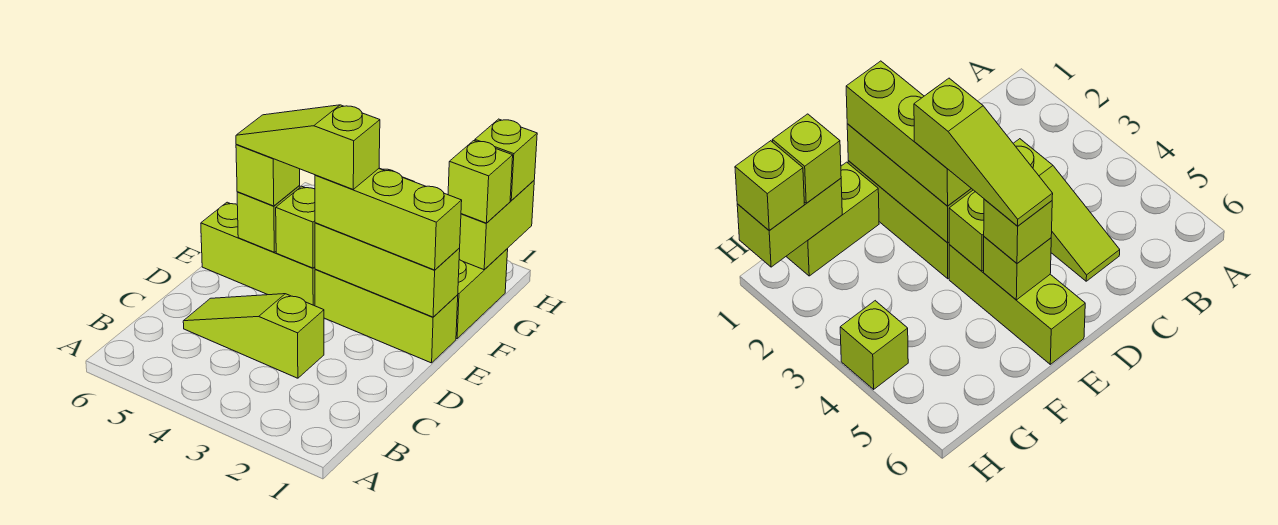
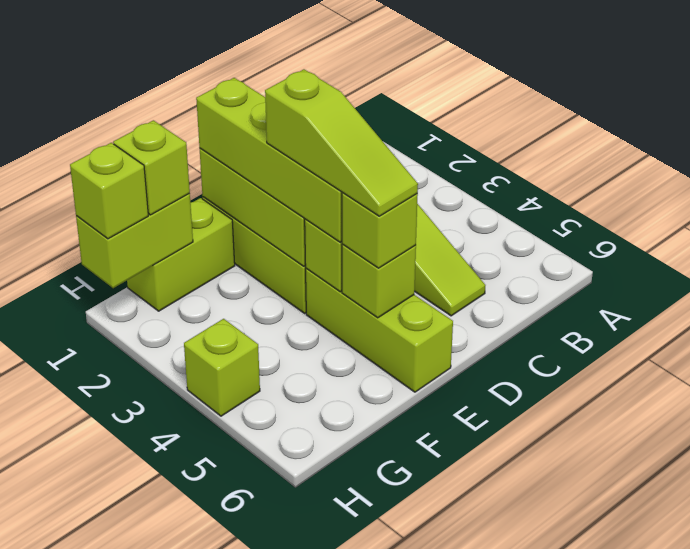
lime brick E1:E3 level 3 -> lime brick E1:E4 level 3

